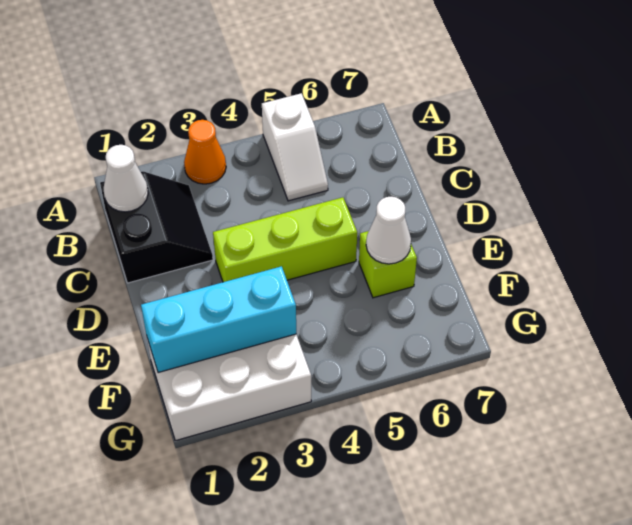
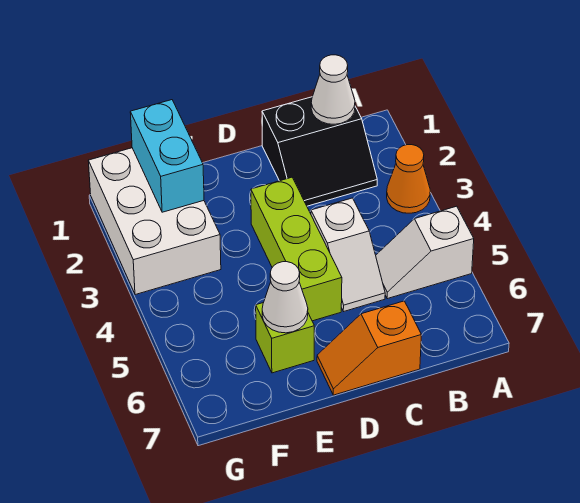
none -> white slope C4:C5 level 1 top 4
none -> orange slope C7:D7 level 1 top C
cyan brick F1:F3 level 2 -> cyan brick F1:F2 level 2

